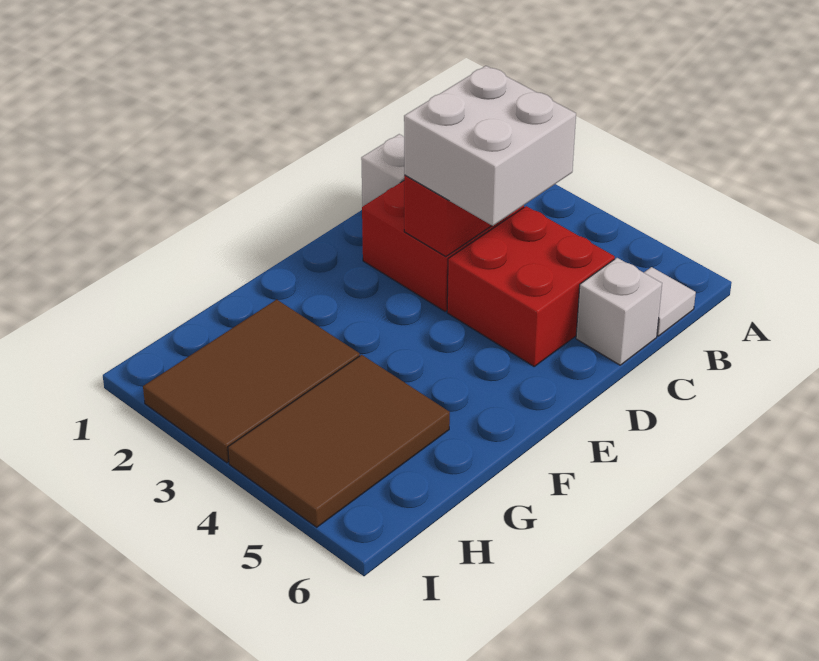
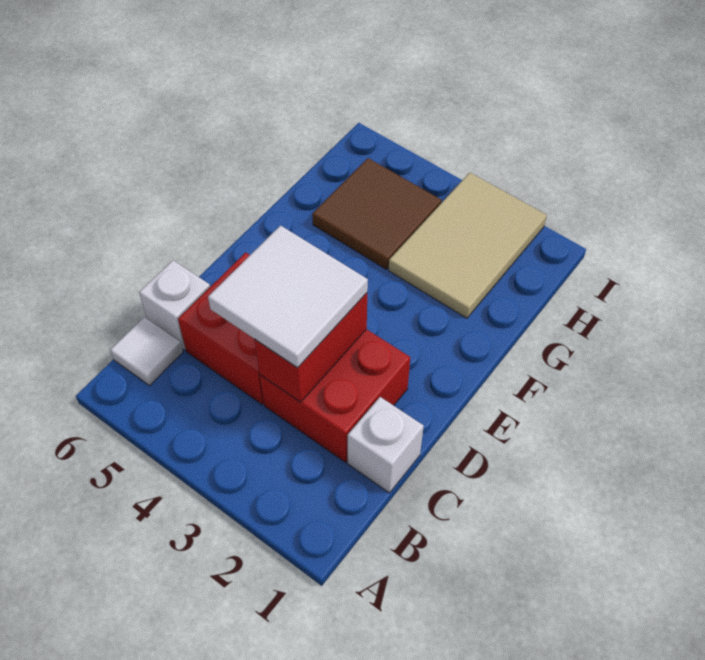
white brick C3:D4 level 3 -> white tile C3:D4 level 3
brown tile G2:I3 level 1 -> tan tile G2:I3 level 1
brown tile G4:I5 level 1 -> brown tile G4:H5 level 1

